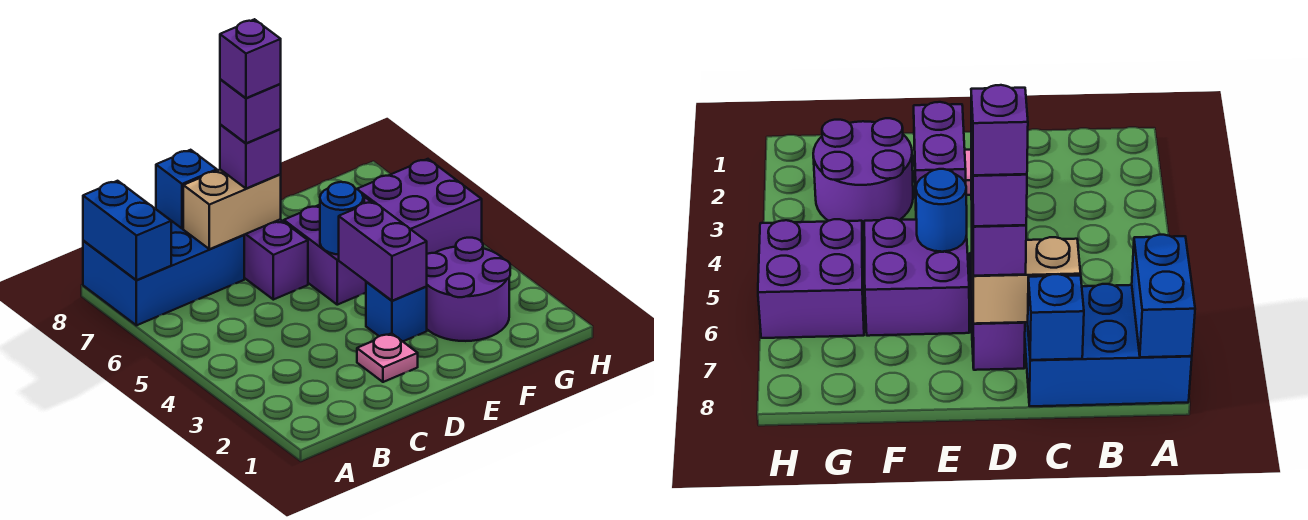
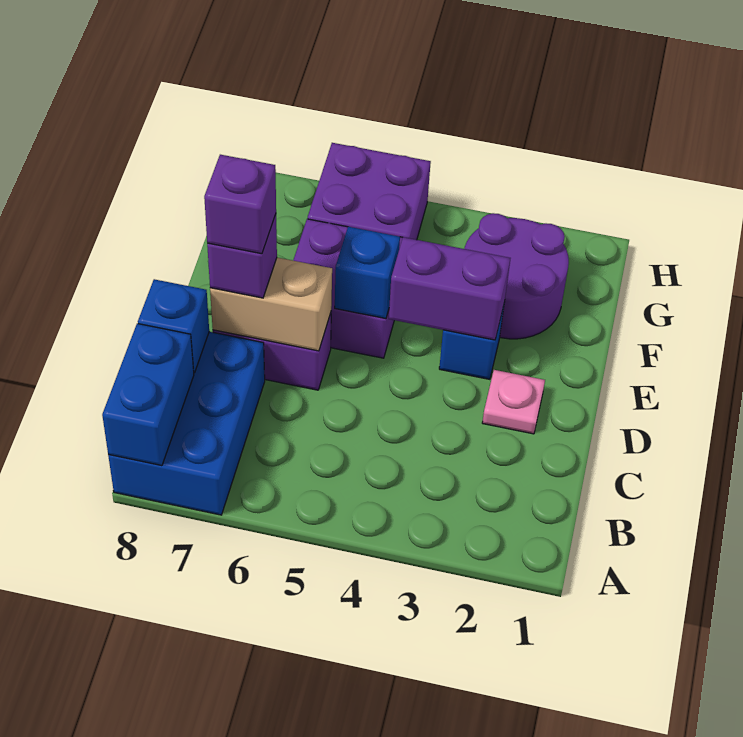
blue brick A7:A8 level 2 -> blue brick A8:B8 level 2
tan brick C7:D7 level 2 -> tan brick D6:D7 level 2
purple brick D7 level 5 -> none
blue round brick E5 level 2 -> blue brick E5 level 2

